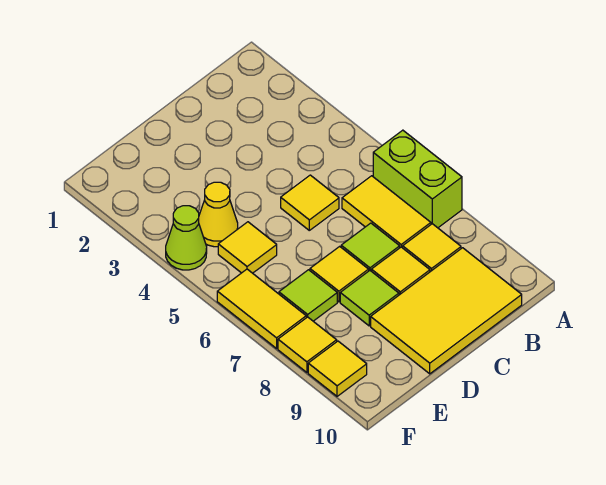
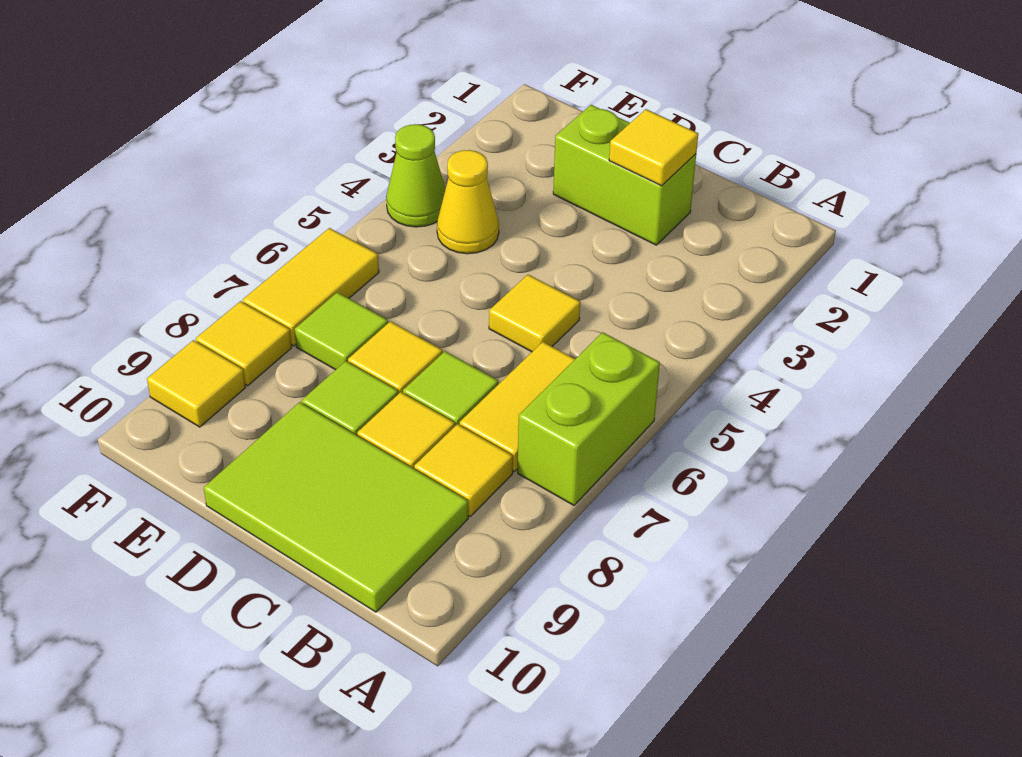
yellow tile B9:D10 level 1 -> lime tile B9:D10 level 1
none -> lime brick C2:D2 level 1
yellow tile E5 level 1 -> yellow tile C2 level 2

